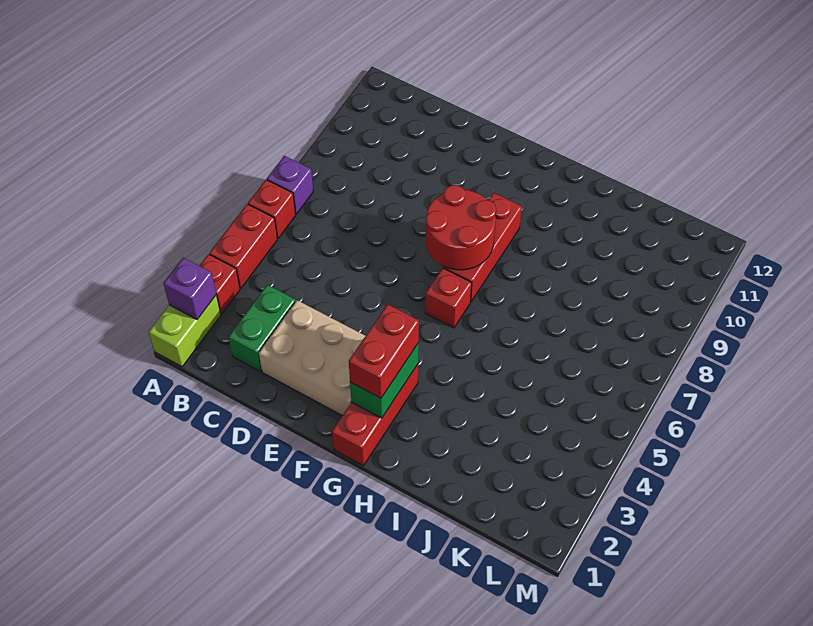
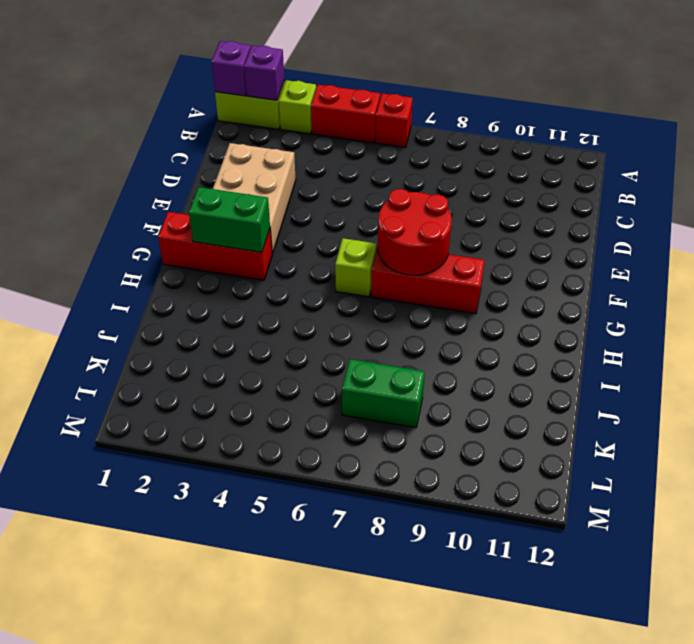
red brick A3 level 1 -> lime brick A3 level 1
purple brick A7 level 1 -> purple brick A1 level 2
green brick C2:C3 level 1 -> green brick K7:K8 level 1
red brick G2:G3 level 3 -> none
red brick G6 level 1 -> lime brick G6 level 1

